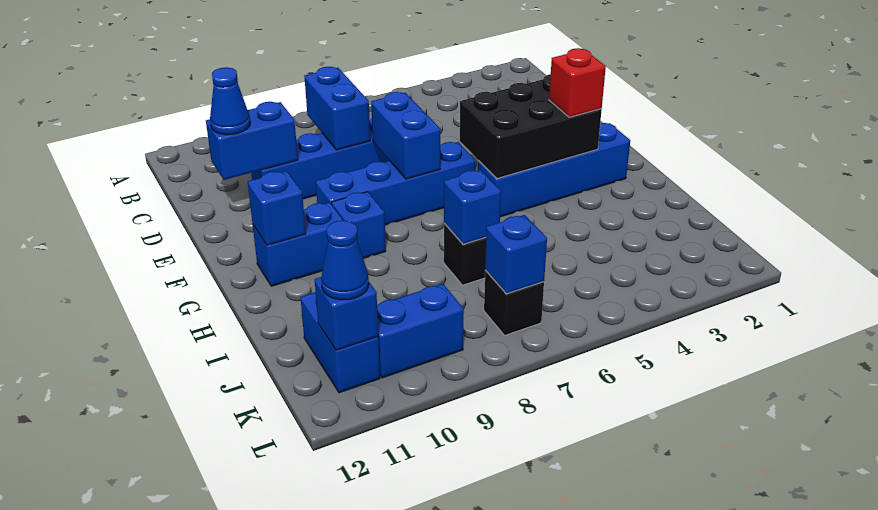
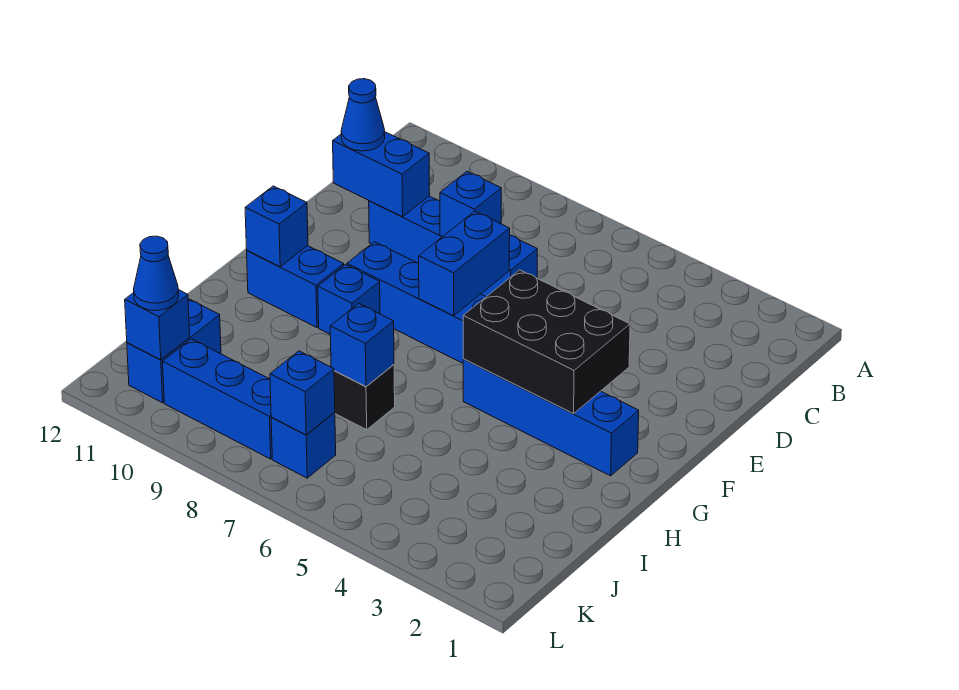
blue brick C8:D8 level 2 -> blue brick D8 level 2
red brick G3 level 3 -> none
black brick K7 level 1 -> blue brick K7 level 1
blue brick K9:K10 level 1 -> blue brick K8:K10 level 1

